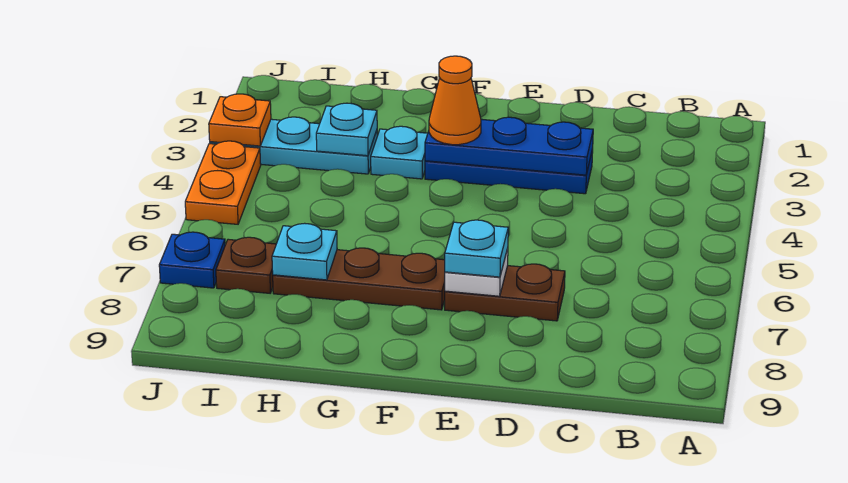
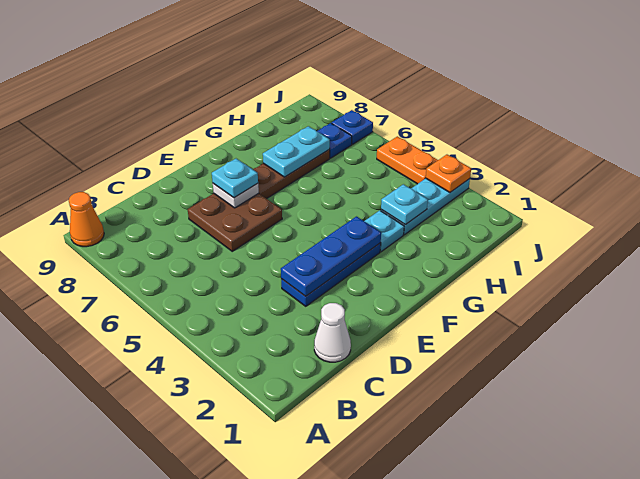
none -> white cone C1 level 1
brown plate D7:E7 level 1 -> brown plate D6:E7 level 1
orange cone F3 level 3 -> orange cone A9 level 1
cyan plate H7 level 2 -> cyan plate G7:H7 level 2
brown plate I7 level 1 -> blue plate I7 level 1

